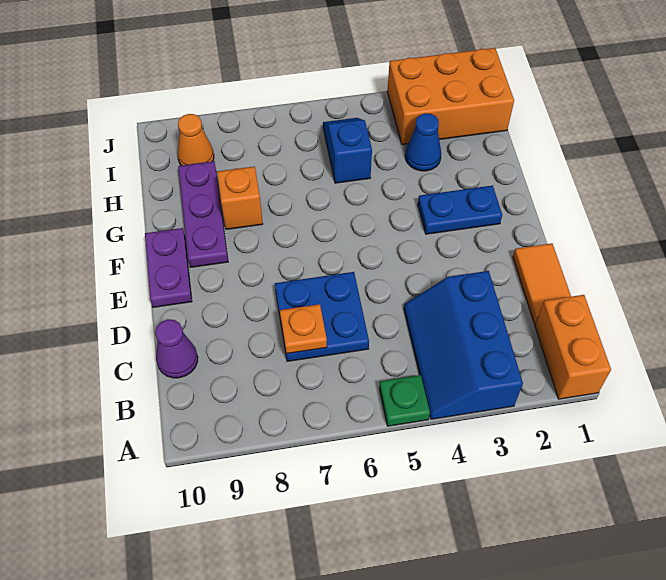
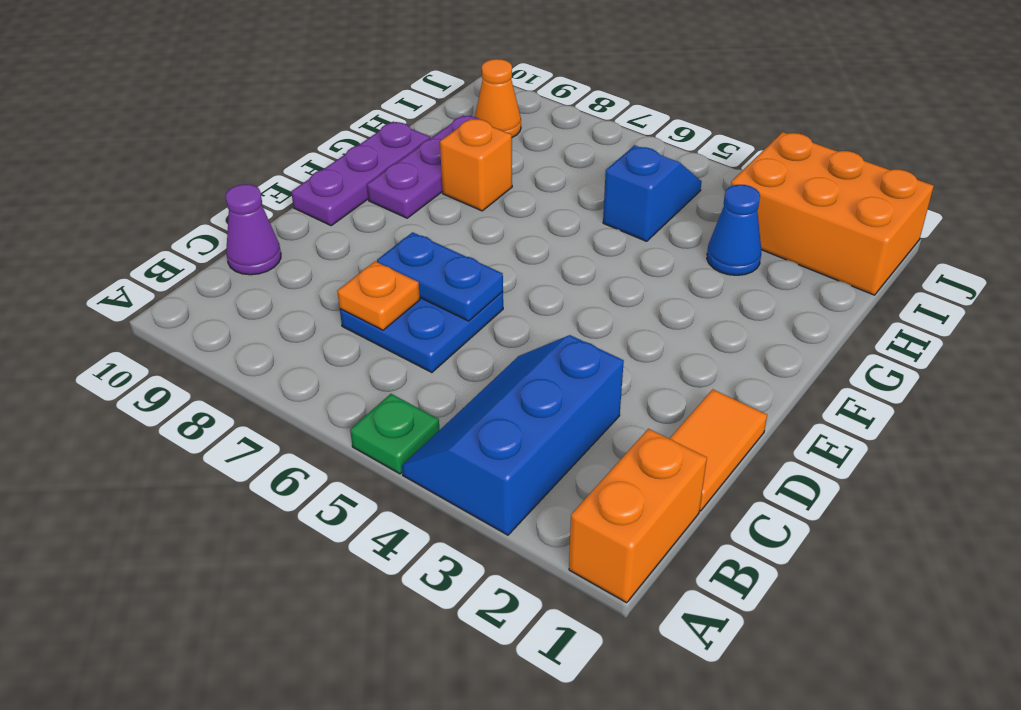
purple plate E10:F10 level 1 -> purple plate E10:G10 level 1
blue plate F2:F3 level 1 -> blue plate D6:D7 level 2

